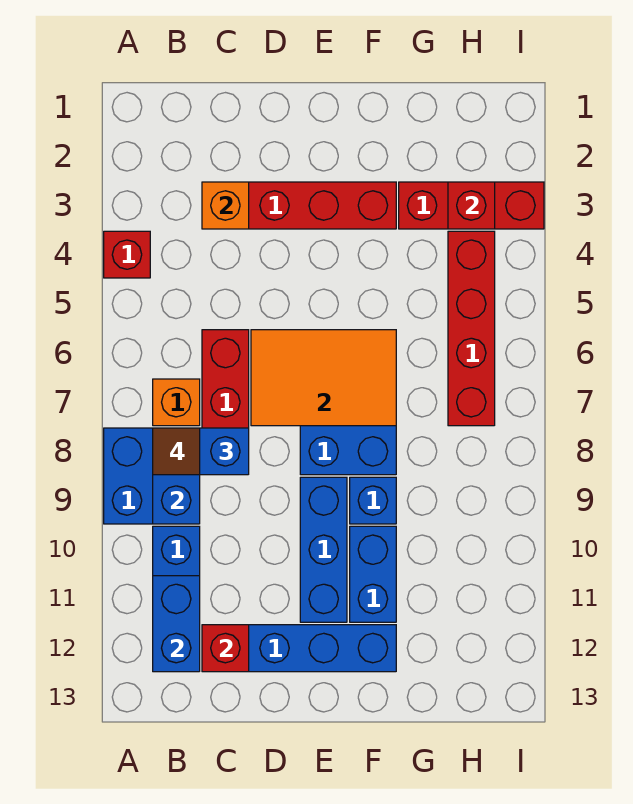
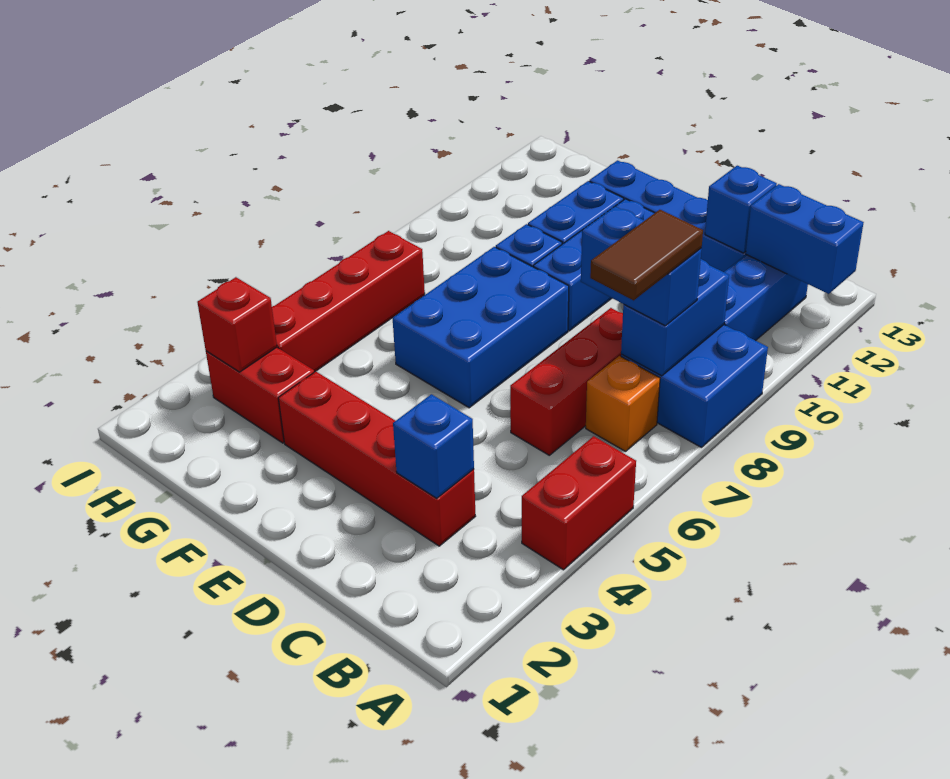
red brick A4 level 1 -> red brick A4:A5 level 1
brown tile B8 level 4 -> brown tile B7:B8 level 4
blue brick B11:B12 level 2 -> blue brick A12:B12 level 2
orange brick C3 level 2 -> blue brick C3 level 2
red brick C12 level 2 -> blue brick C12 level 2
orange tile D6:F7 level 2 -> none
red brick G3:I3 level 1 -> red brick G3:H3 level 1

